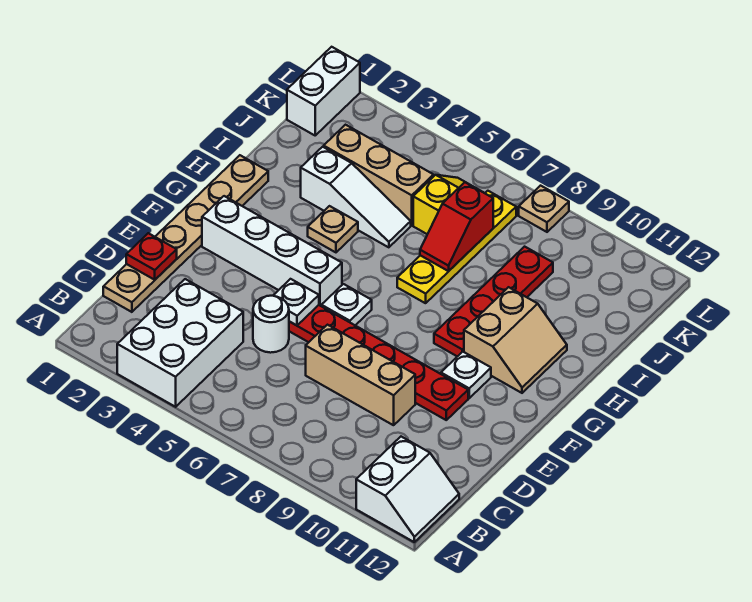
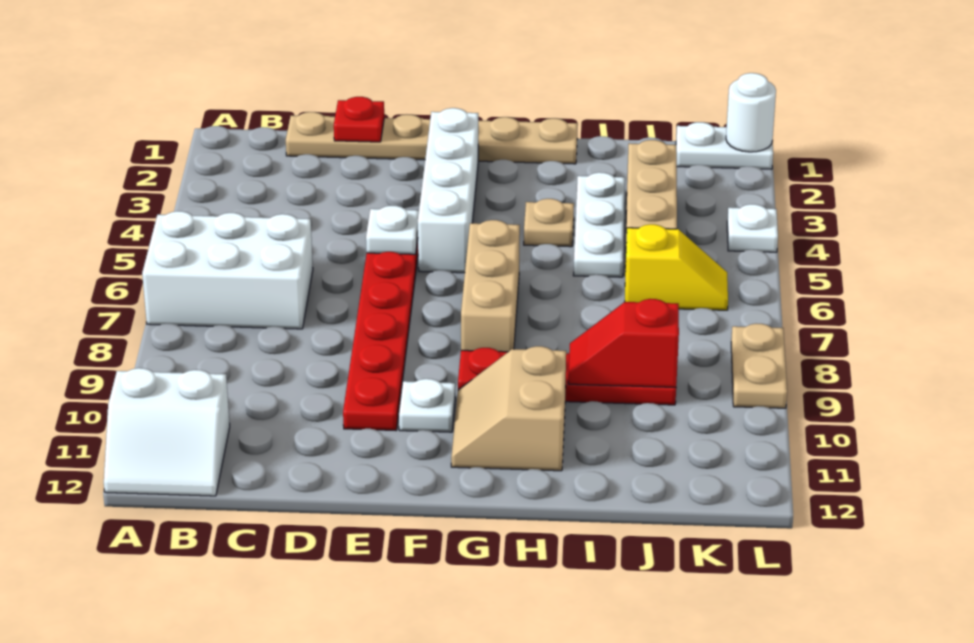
white brick A3:C4 level 1 -> white brick A6:C7 level 1
white round brick D5 level 1 -> white round brick L1 level 2
tan brick D7:D9 level 1 -> tan brick G6:G8 level 1
white plate F6 level 1 -> white plate L4 level 1
tan slope G10:H11 level 1 top 10 -> tan slope G10:H11 level 1 top H
yellow plate H7:K7 level 1 -> none
white slope I3:I5 level 1 top 3 -> white plate I3:I5 level 1
red slope I7:J7 level 2 top J -> red slope I9:J9 level 2 top J
white brick K1:L1 level 1 -> white plate K1:L1 level 1
tan plate L8 level 1 -> tan plate L8:L9 level 1

